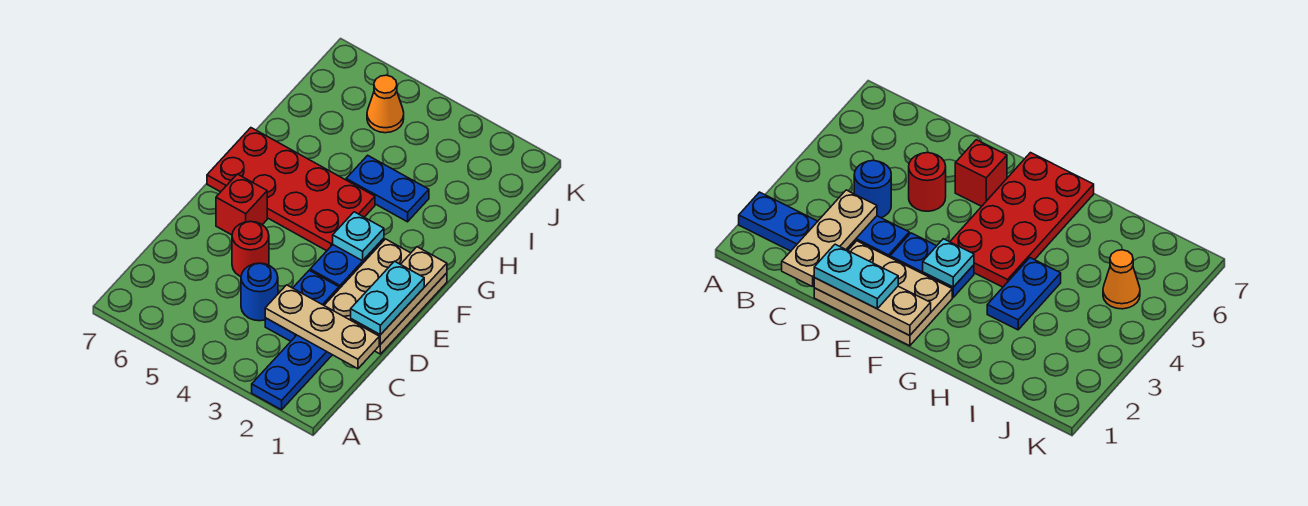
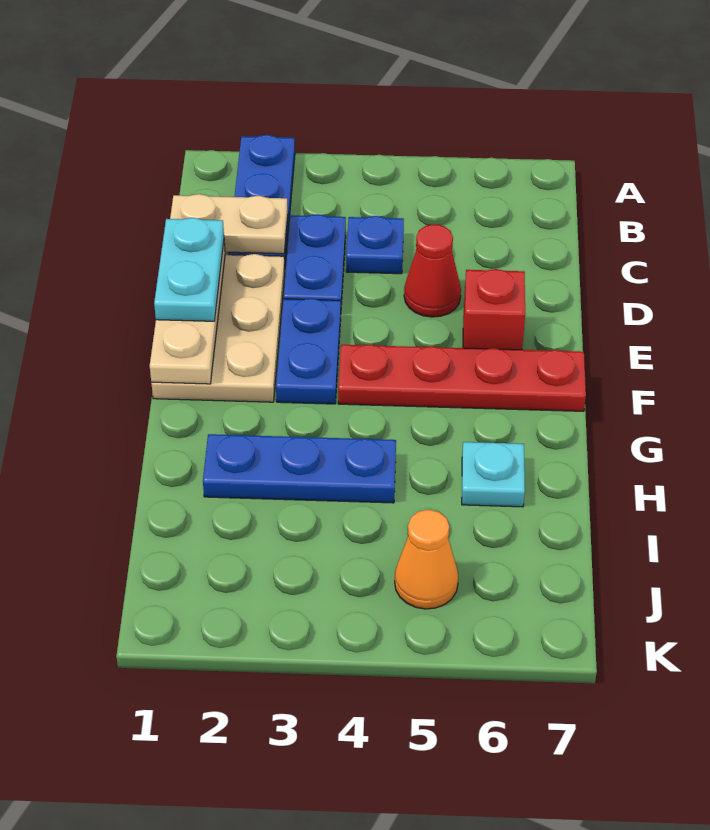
tan plate C1:C3 level 2 -> tan plate C1:C2 level 2
blue round brick C4 level 1 -> blue plate C4 level 1
red round brick D5 level 1 -> red cone D5 level 1
cyan plate F3 level 2 -> cyan plate H6 level 1
red plate F4:G7 level 1 -> red plate F4:F7 level 1
blue plate H3:H4 level 1 -> blue plate H2:H4 level 1

